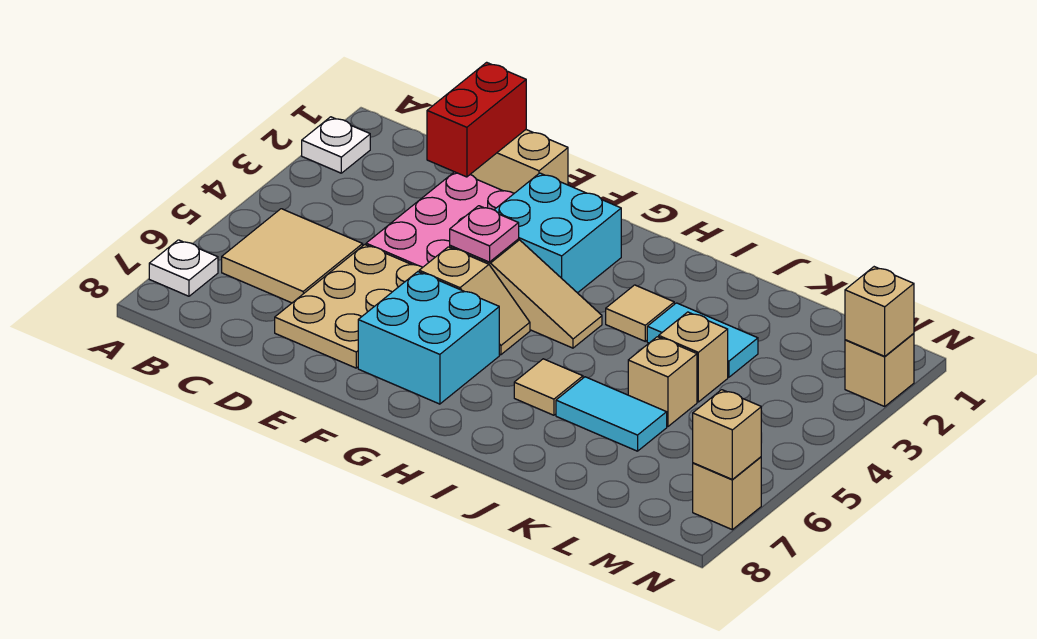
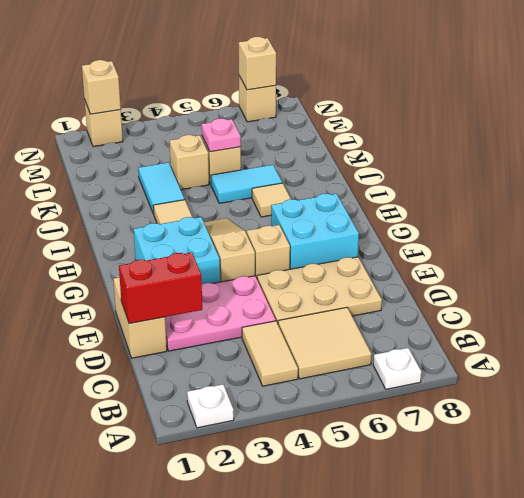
none -> tan tile B4:C4 level 1
pink plate F4 level 2 -> pink plate K5 level 2
cyan tile J6:K6 level 1 -> cyan tile J5:J6 level 1

